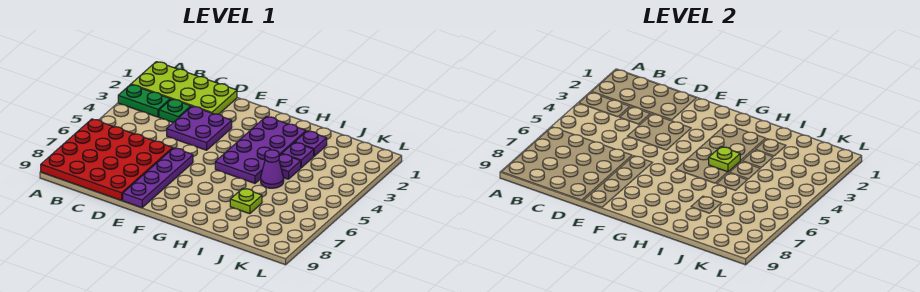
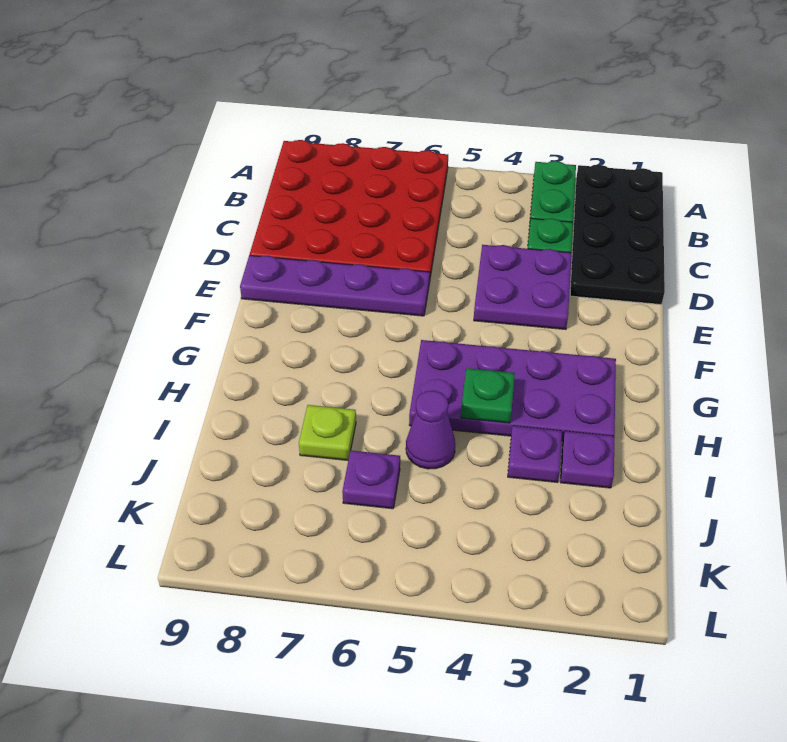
lime plate A1:D2 level 1 -> black plate A1:D2 level 1
lime plate H4 level 2 -> green plate H4 level 2
purple plate I4 level 1 -> purple plate J6 level 1

